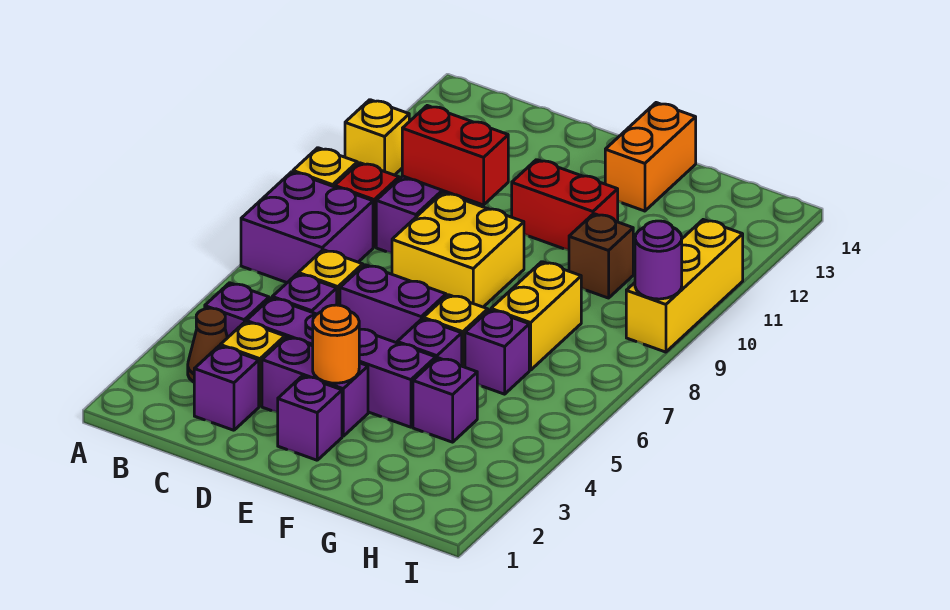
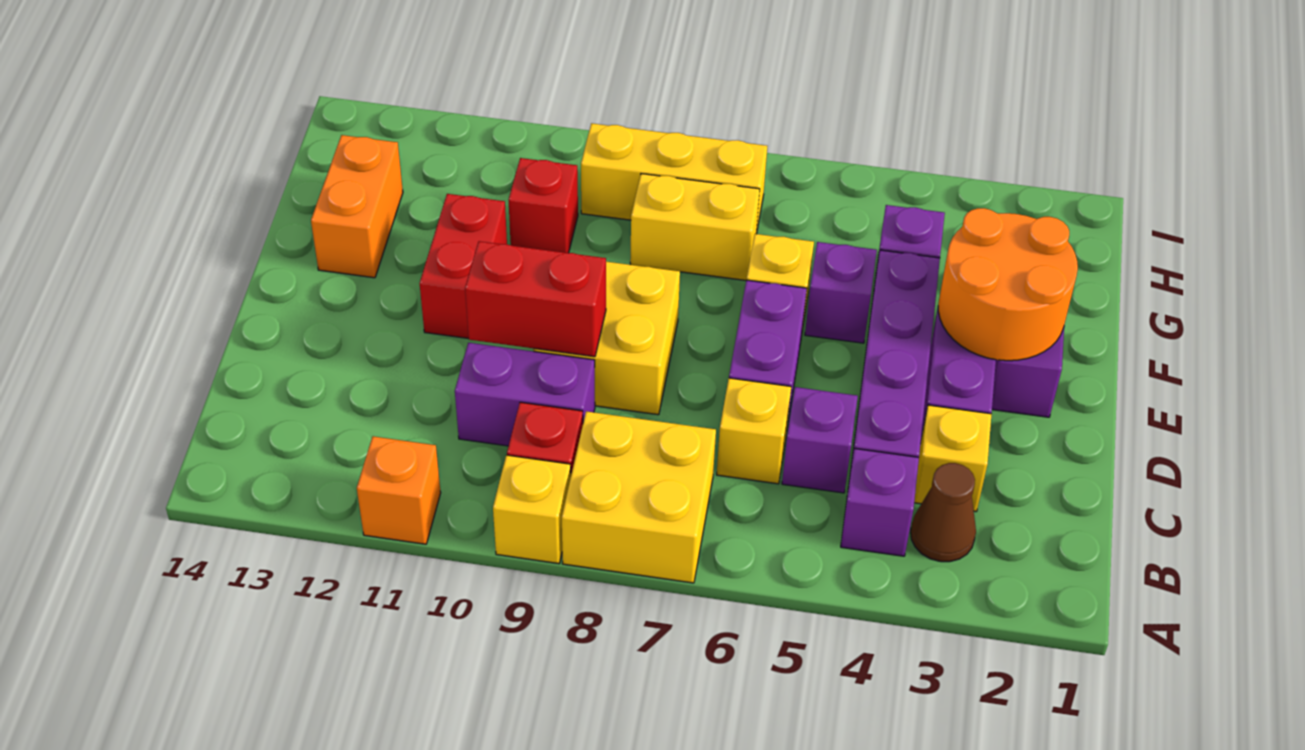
purple brick A7:B8 level 1 -> yellow brick A7:B8 level 1
yellow brick A11 level 1 -> orange brick A11 level 1
purple brick C2 level 1 -> none
red brick C10:D10 level 2 -> red brick D9:D10 level 2
orange round brick E3 level 2 -> orange round brick E2:F3 level 2
orange brick F13:F14 level 1 -> orange brick F13:G13 level 1
purple brick G6 level 1 -> none
brown brick G10 level 1 -> red brick G10 level 1
yellow brick I9:I11 level 1 -> yellow brick H7:H9 level 1
purple round brick I9 level 2 -> none

